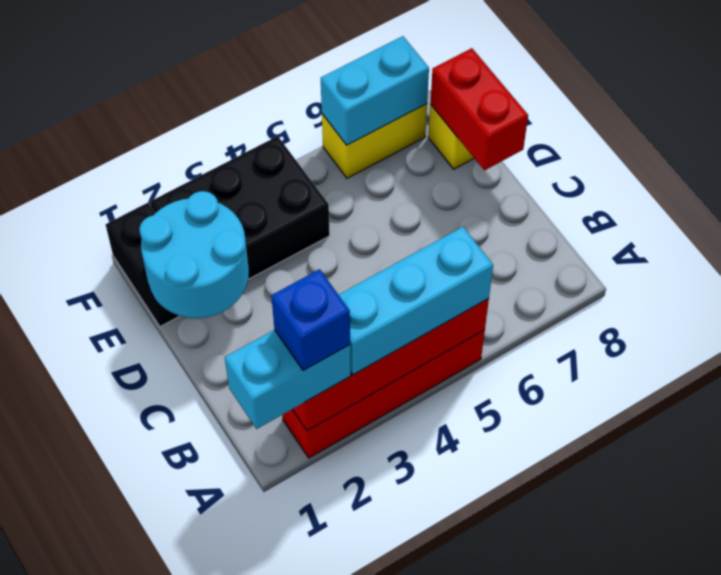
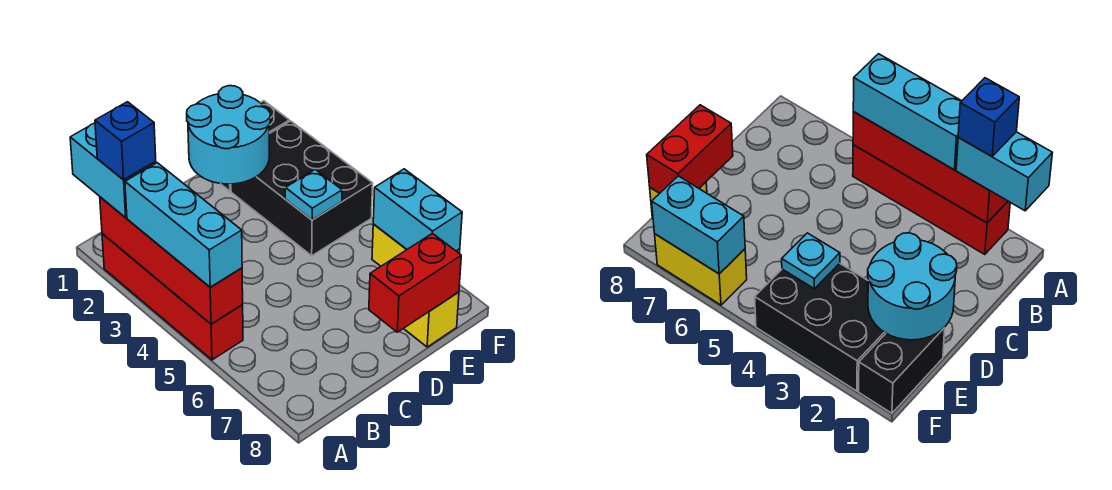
none -> cyan plate E4 level 2

